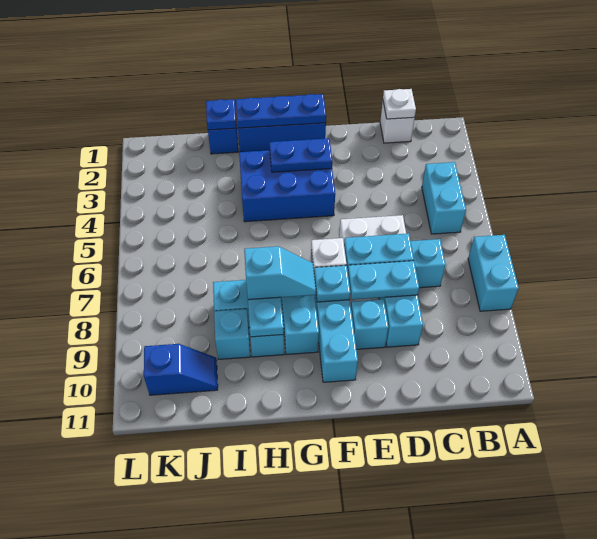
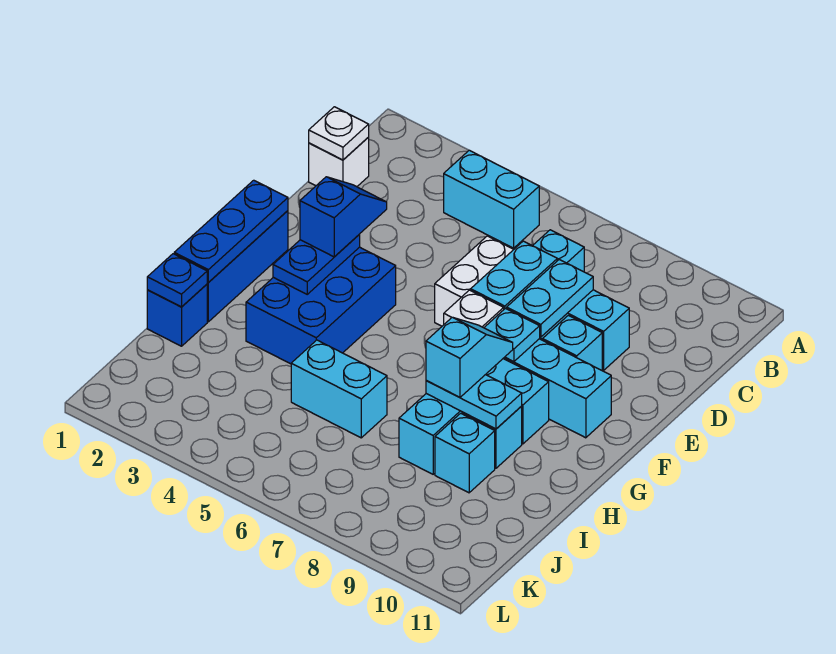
cyan brick A7:A8 level 1 -> cyan brick I5:I6 level 1
blue slope J10:K10 level 1 top K -> blue slope E3:F3 level 3 top F

